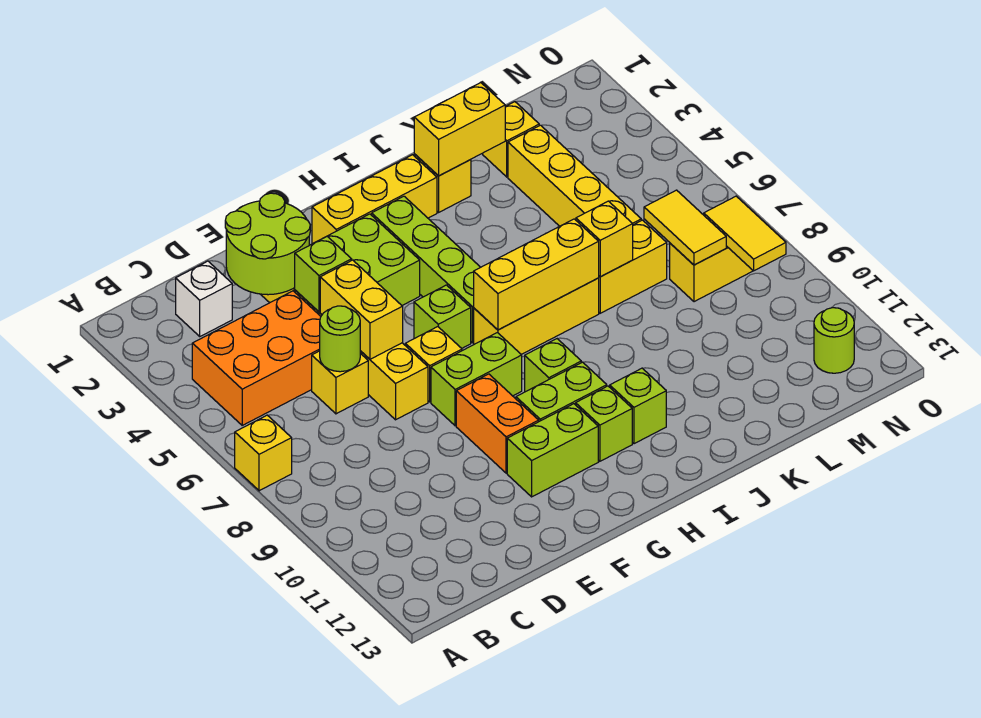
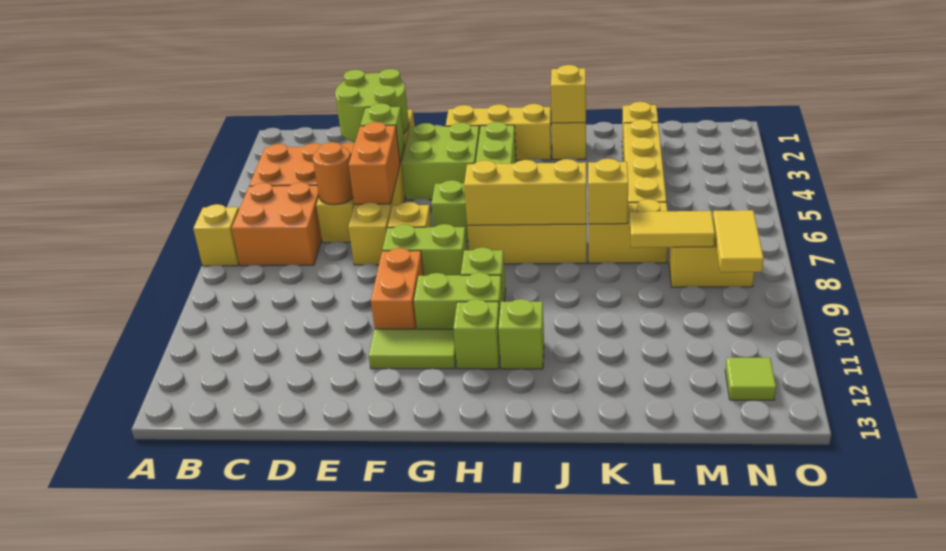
none -> orange brick B6:C7 level 1
white brick C2 level 1 -> none
lime round brick D6 level 2 -> orange round brick D6 level 2
yellow brick E5:E6 level 2 -> orange brick E5:E6 level 2
lime brick F11:G11 level 1 -> lime tile F11:G11 level 1
yellow brick J2:K2 level 2 -> yellow brick J2 level 2
yellow tile M7:M8 level 2 -> yellow tile L8:M8 level 2
lime round brick N12 level 1 -> lime tile N12 level 1

